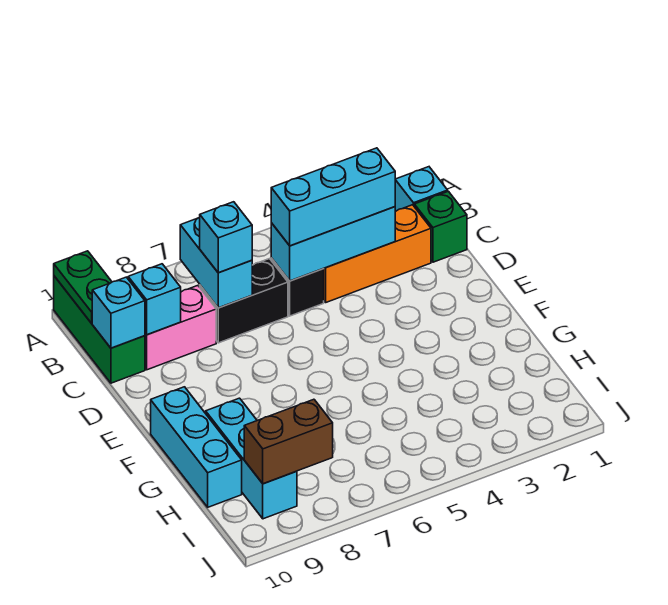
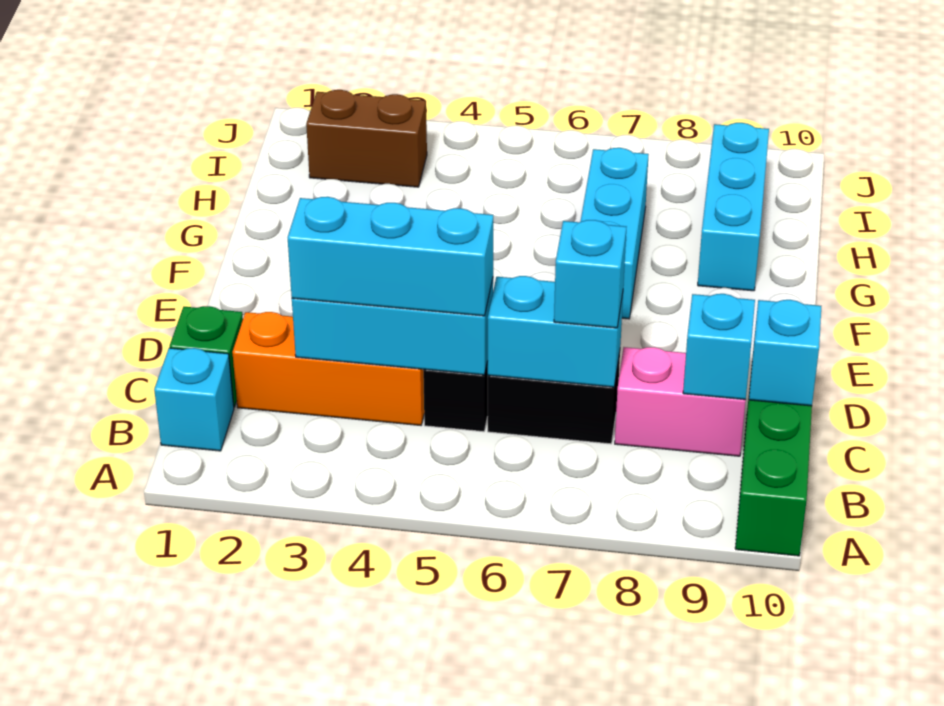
green plate A10:B10 level 2 -> none
cyan brick B7:C7 level 2 -> cyan brick C6:C7 level 2
cyan brick F10:H10 level 1 -> cyan brick F7:H7 level 1
brown brick I8:I9 level 2 -> brown brick I2:I3 level 1

